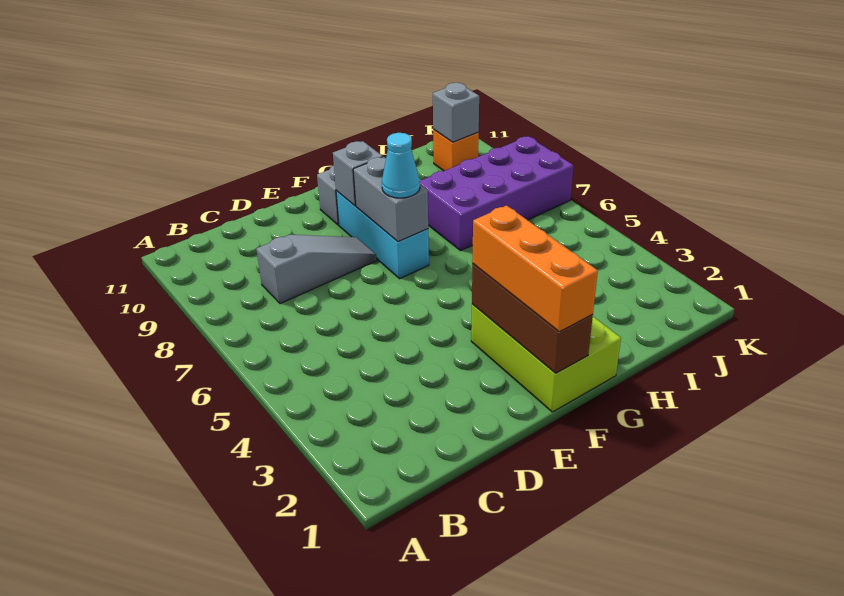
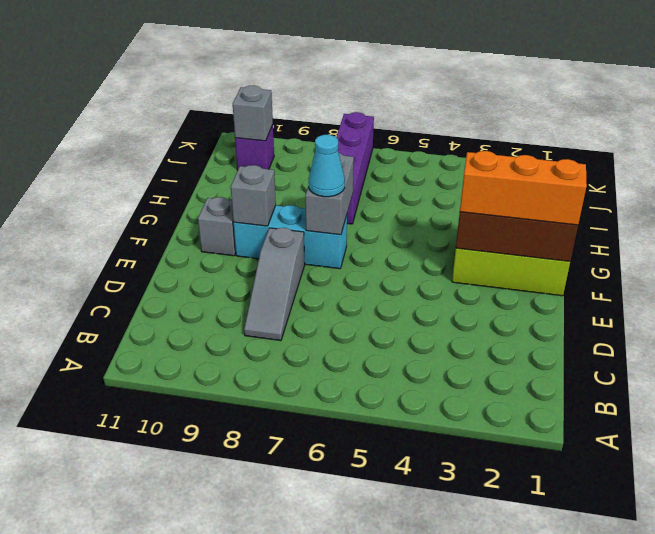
grey slope C8:E8 level 1 top C -> grey slope C8:E8 level 1 top E
grey brick F7:F8 level 2 -> grey brick F7:G7 level 2
purple brick H7:K8 level 1 -> purple brick H7:K7 level 1
orange brick J10 level 1 -> purple brick J10 level 1

